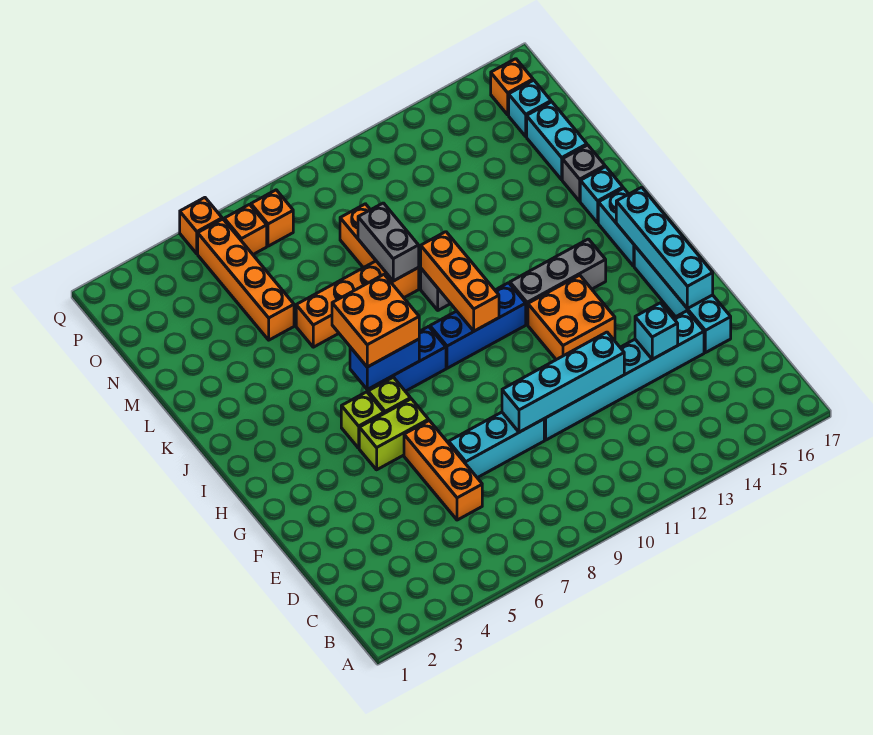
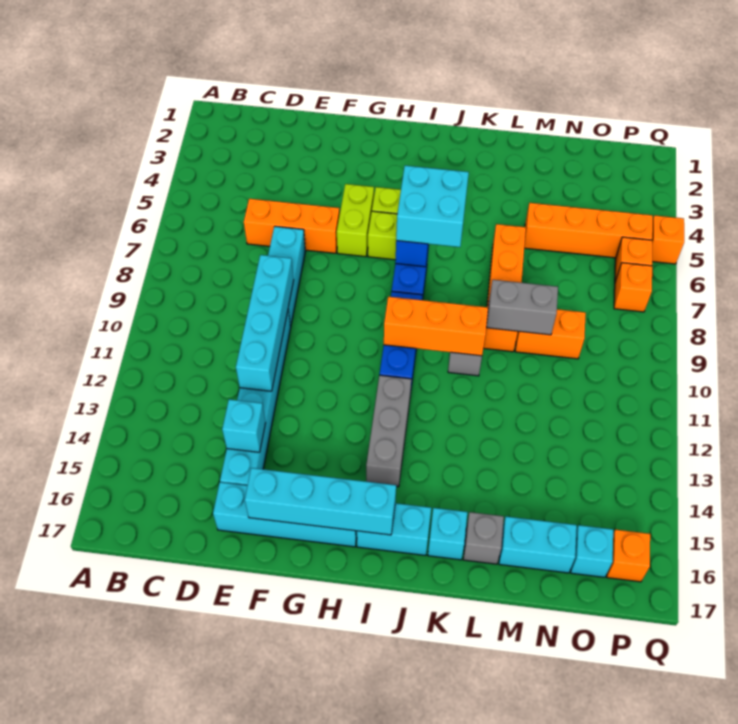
orange brick G12:H13 level 1 -> none
orange brick I6:J7 level 3 -> cyan brick I6:J7 level 3

